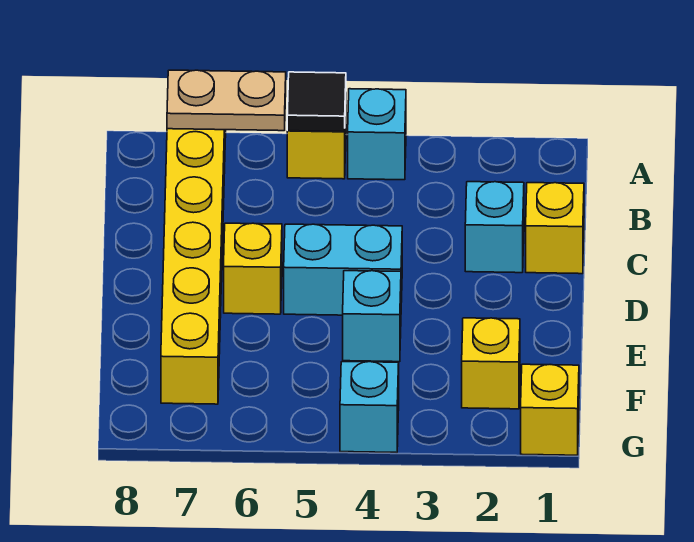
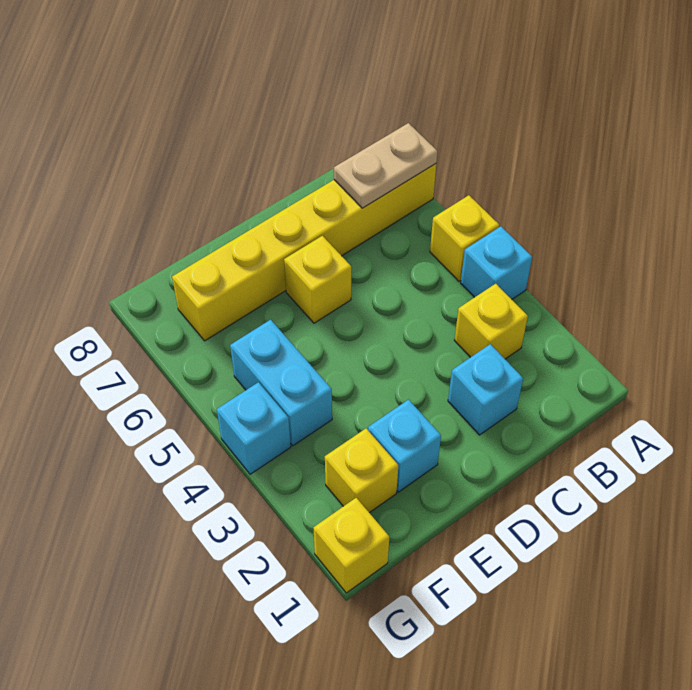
black tile A5 level 2 -> none
tan plate A6:A7 level 2 -> tan plate A7:B7 level 2
yellow brick C1 level 1 -> yellow brick B3 level 1
cyan brick D4:D5 level 1 -> cyan brick F4:F5 level 1
cyan brick E4 level 1 -> cyan brick E2 level 1

